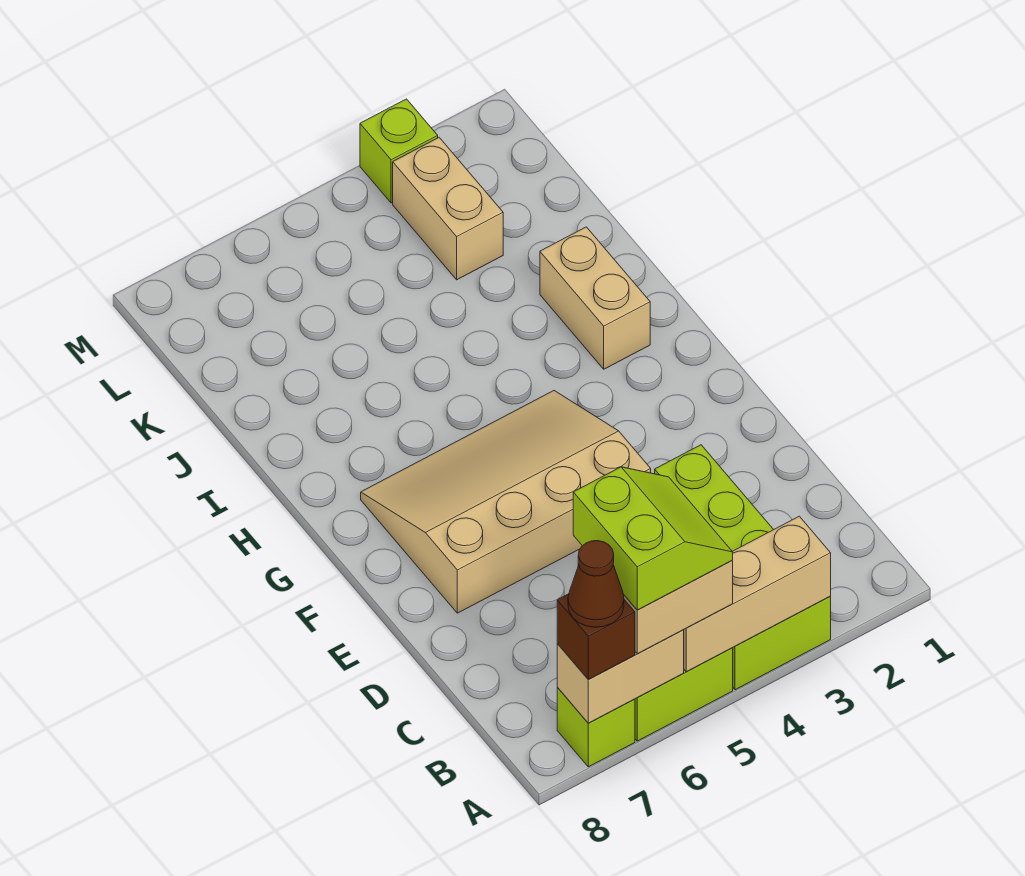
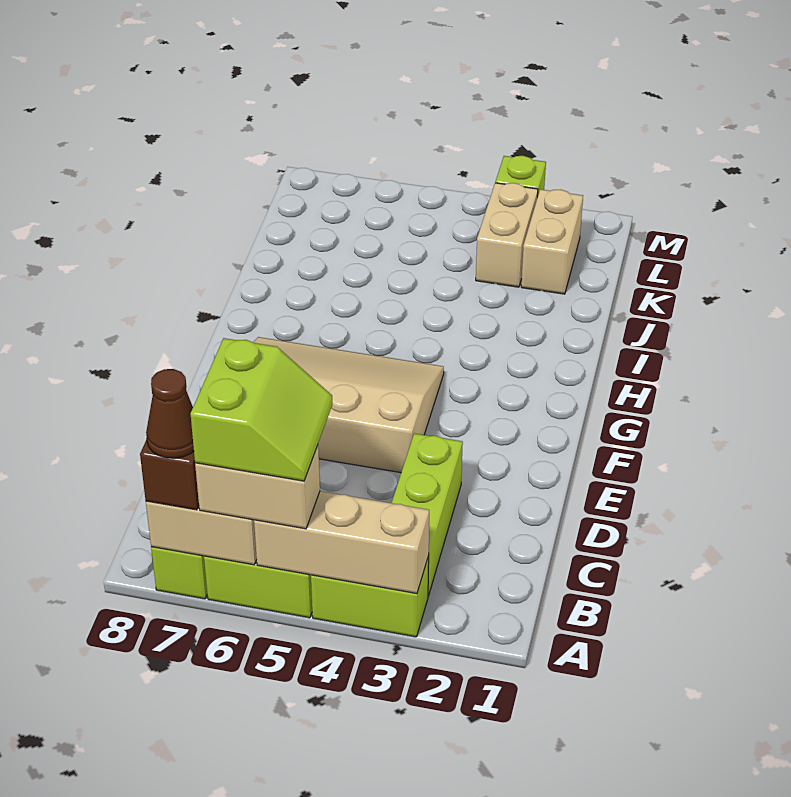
tan brick H2:I2 level 1 -> tan brick K2:L2 level 1

